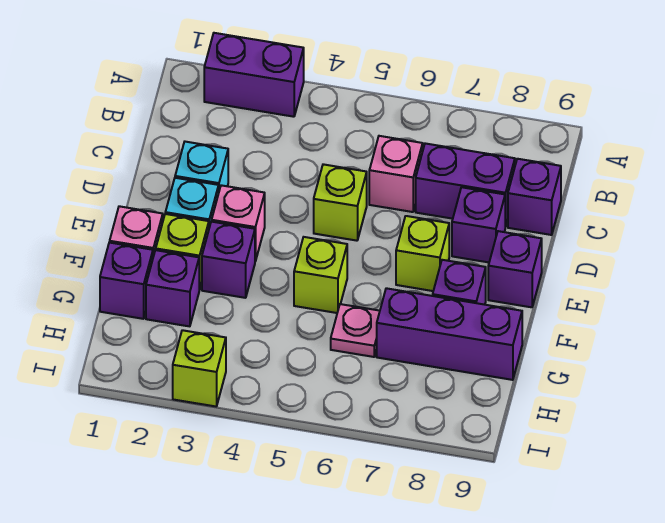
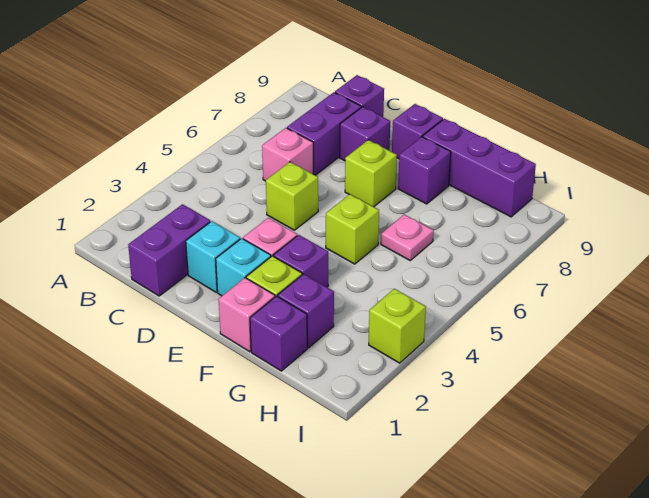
purple brick A2:A3 level 1 -> purple brick C1:C2 level 1
purple brick G7:G9 level 1 -> purple brick F9:H9 level 1

